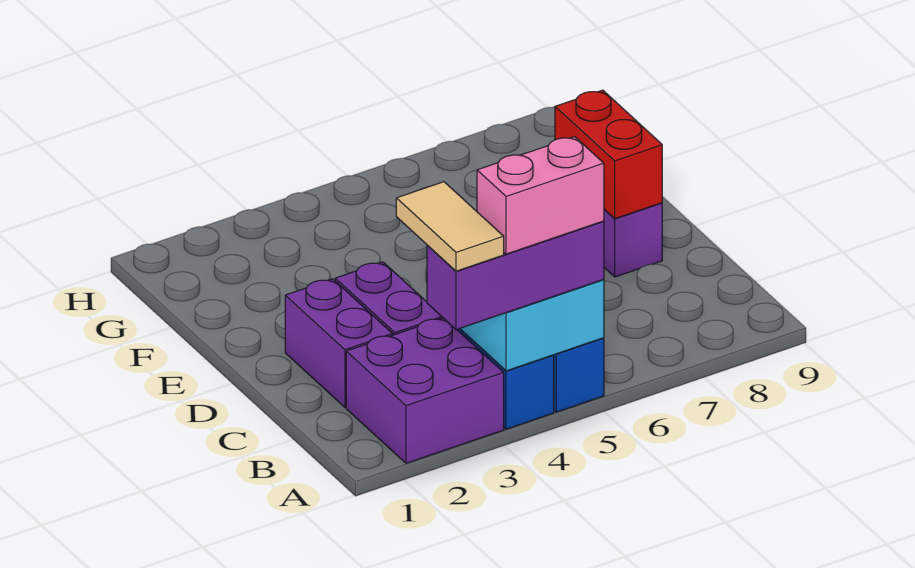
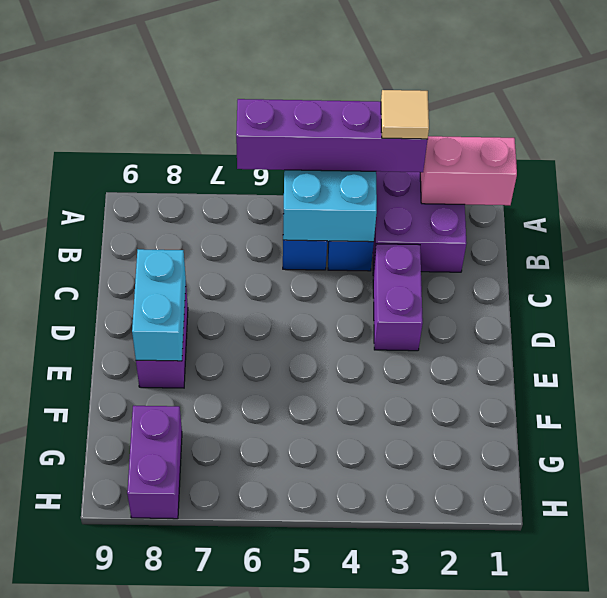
purple brick A3:A5 level 3 -> purple brick A3:A6 level 3
tan tile A3:B3 level 4 -> tan tile A3 level 4
pink brick A4:A5 level 4 -> pink brick A1:A2 level 2
purple brick C2:D2 level 1 -> purple brick G8:H8 level 1
red brick D8:E8 level 2 -> cyan brick D8:E8 level 2

